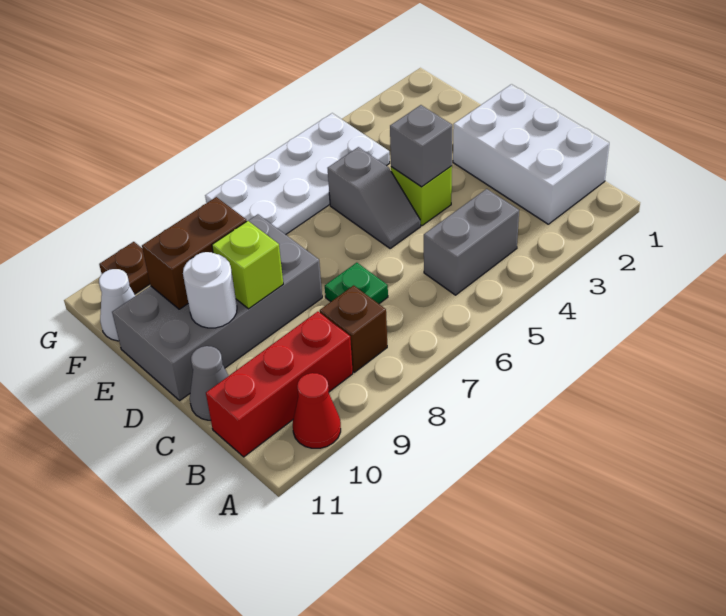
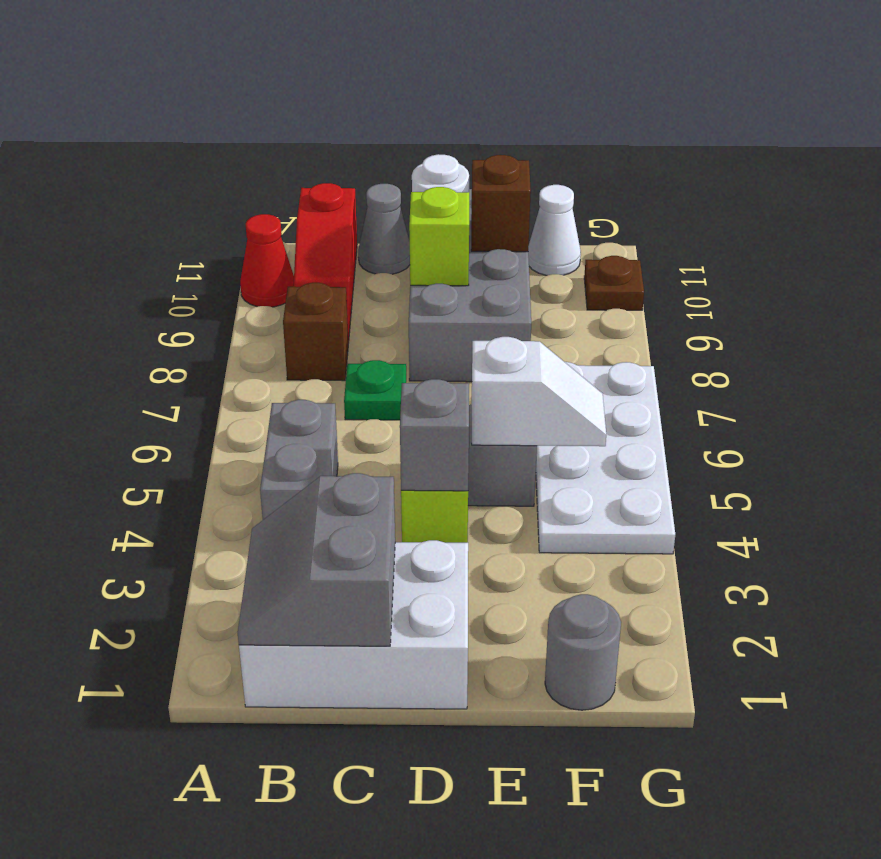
none -> grey slope B1:C2 level 2 top C
red brick B9:B11 level 1 -> red slope B9:B11 level 1 top 11
none -> white slope E5:F5 level 2 top E
brown brick E9:E10 level 2 -> brown brick E10 level 2
none -> grey round brick F1 level 1

